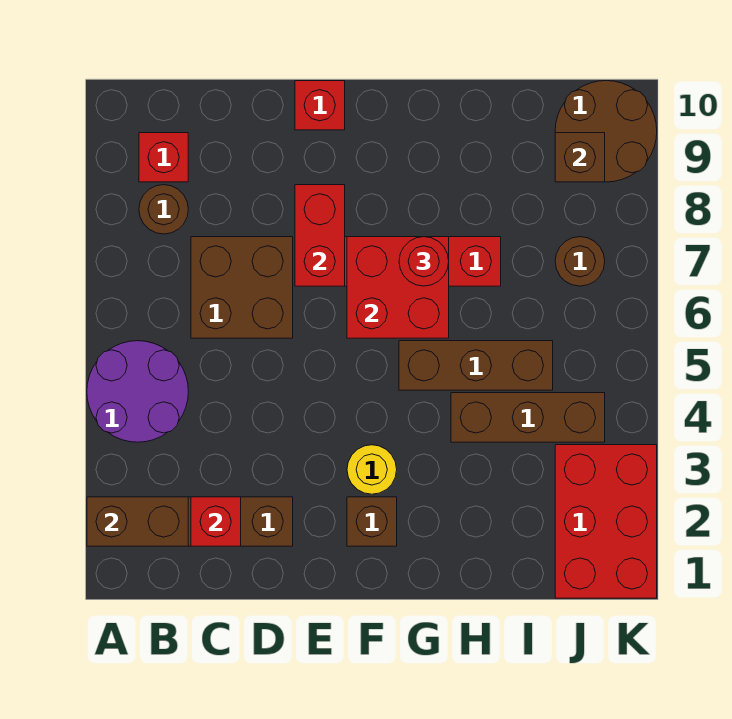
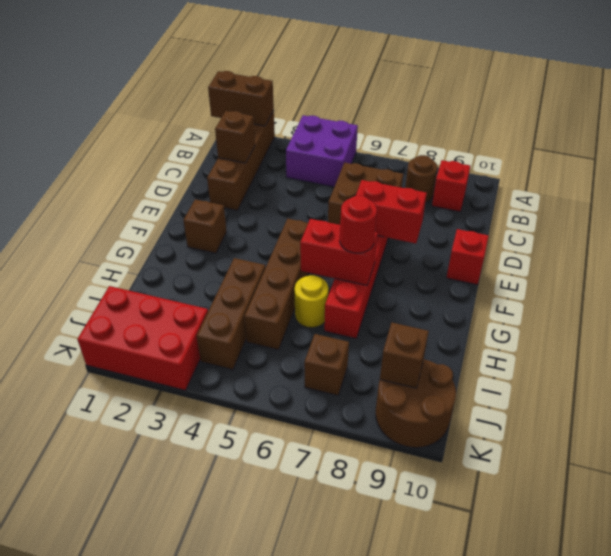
brown brick A2:B2 level 2 -> brown brick A1:A2 level 2
purple round brick A4:B5 level 1 -> purple brick A4:B5 level 1
red brick C2 level 2 -> brown brick C2 level 2
yellow round brick F3 level 1 -> yellow round brick H6 level 1
red brick F6:G7 level 2 -> red brick G6:G7 level 2
brown brick G5:I5 level 1 -> brown brick F5:I5 level 1
brown round brick J7 level 1 -> brown brick J7 level 1

